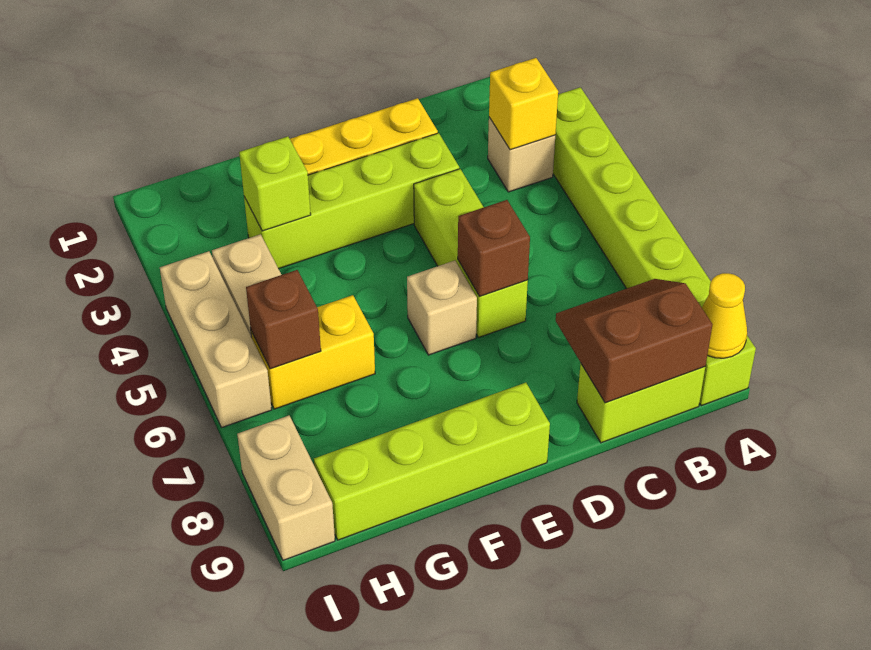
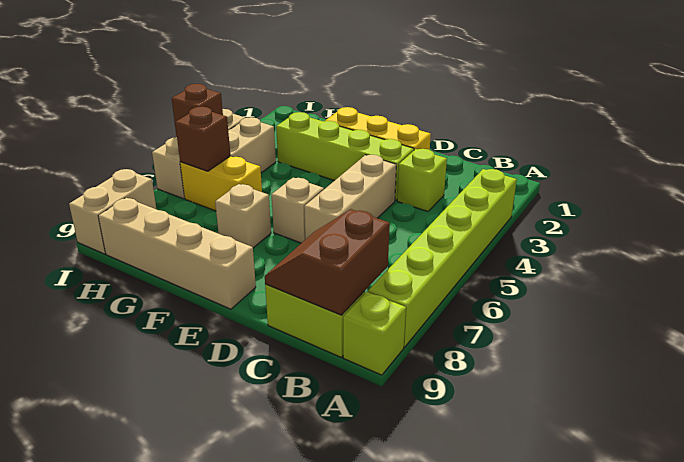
yellow cone A9 level 2 -> none
tan brick B3 level 1 -> tan brick F7 level 1
yellow brick B3 level 2 -> none
brown slope B8:C9 level 2 top 9 -> brown slope B8:C9 level 2 top B
lime brick D4:D6 level 1 -> tan brick D4:D6 level 1
brown brick D6 level 2 -> brown brick I5 level 2
lime brick E9:H9 level 1 -> tan brick E9:H9 level 1
lime brick G3 level 2 -> lime brick C3 level 1

